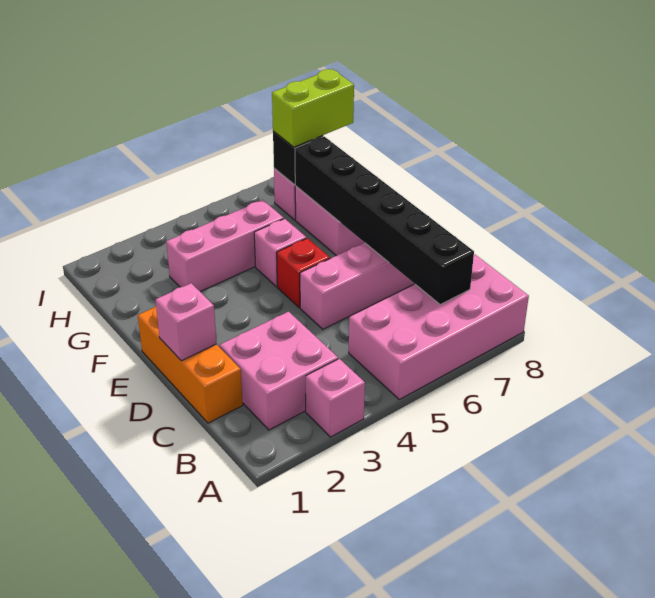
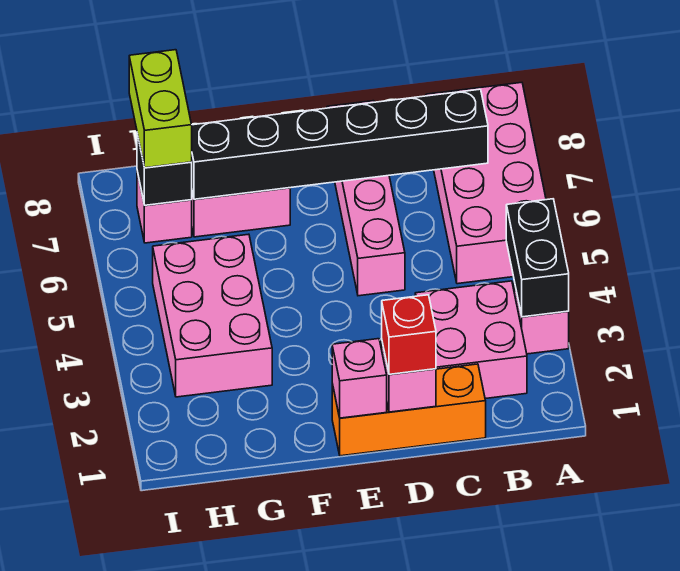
none -> black brick A3:A4 level 2
red brick E5 level 1 -> red brick D1 level 3
pink brick F5 level 1 -> pink brick E1 level 2
pink brick G3:G5 level 1 -> pink brick G3:H5 level 1

